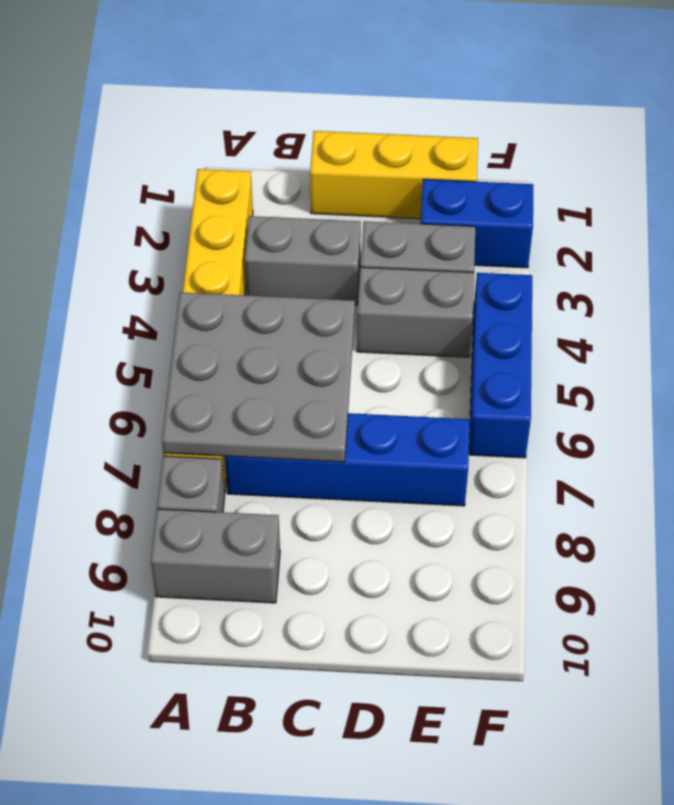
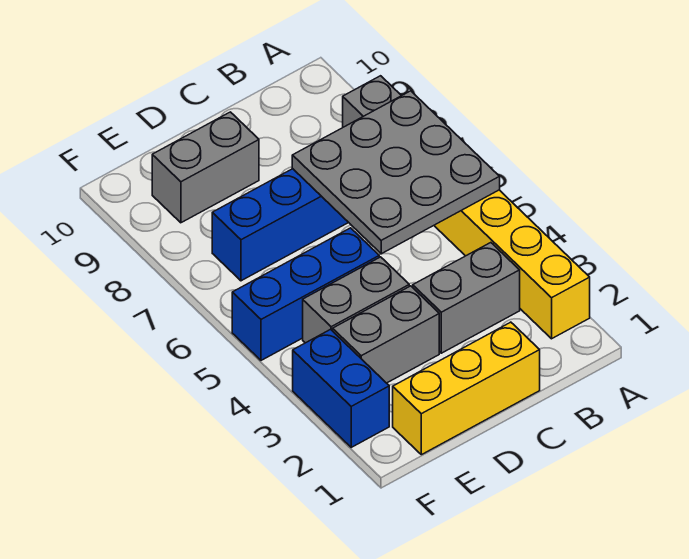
grey brick A9:B9 level 1 -> grey brick D9:E9 level 1
blue brick E2:F2 level 1 -> blue brick F2:F3 level 1
blue brick F4:F6 level 1 -> blue brick D5:F5 level 1

